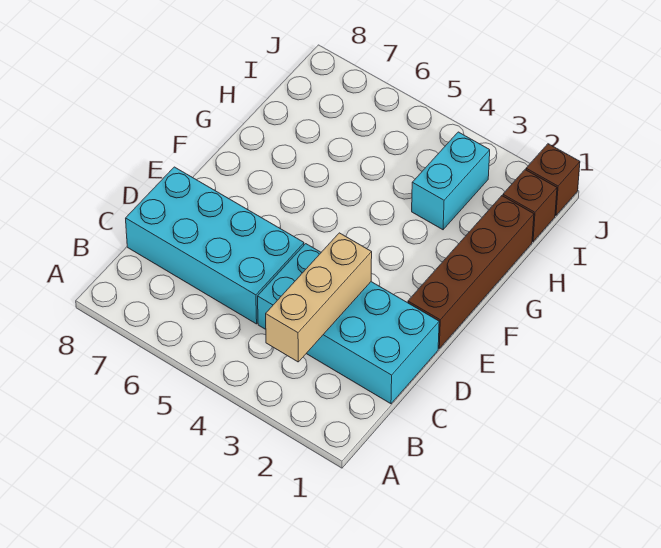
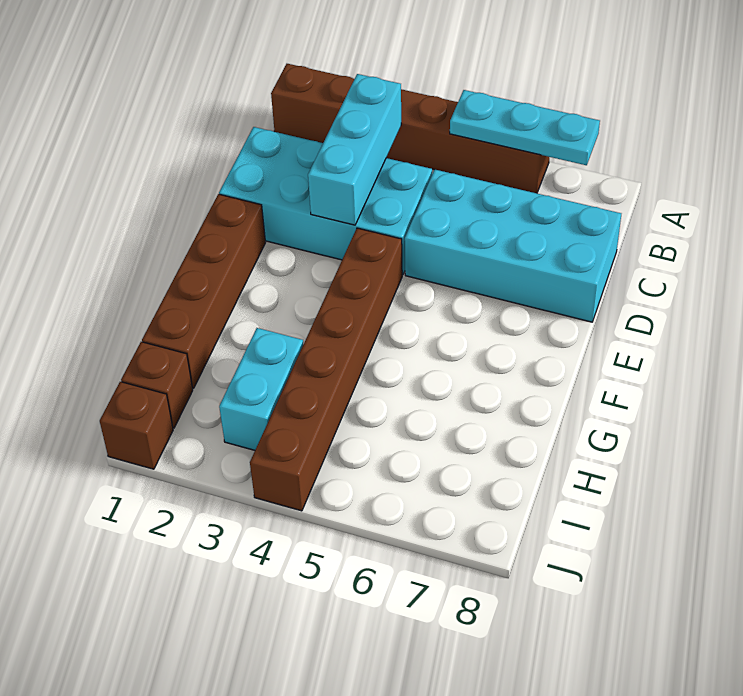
none -> brown brick A1:A6 level 1
none -> cyan plate A5:A7 level 2
tan brick B3:D3 level 2 -> cyan brick B3:D3 level 2
none -> brown brick E4:J4 level 1

